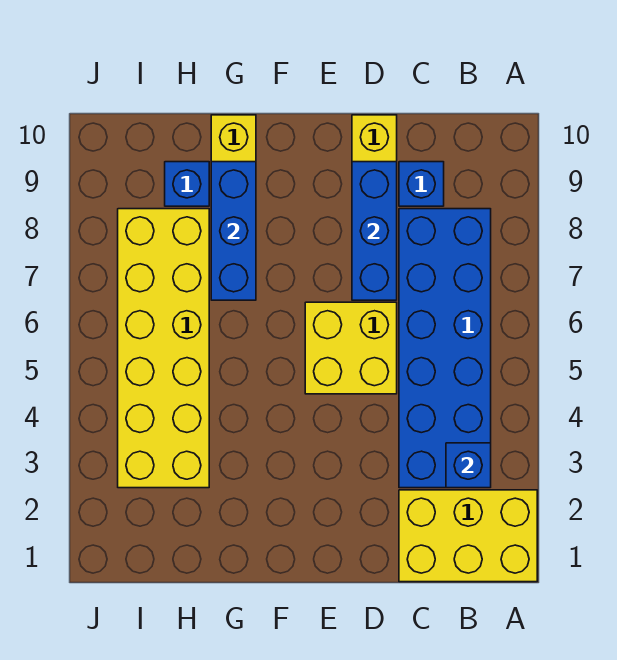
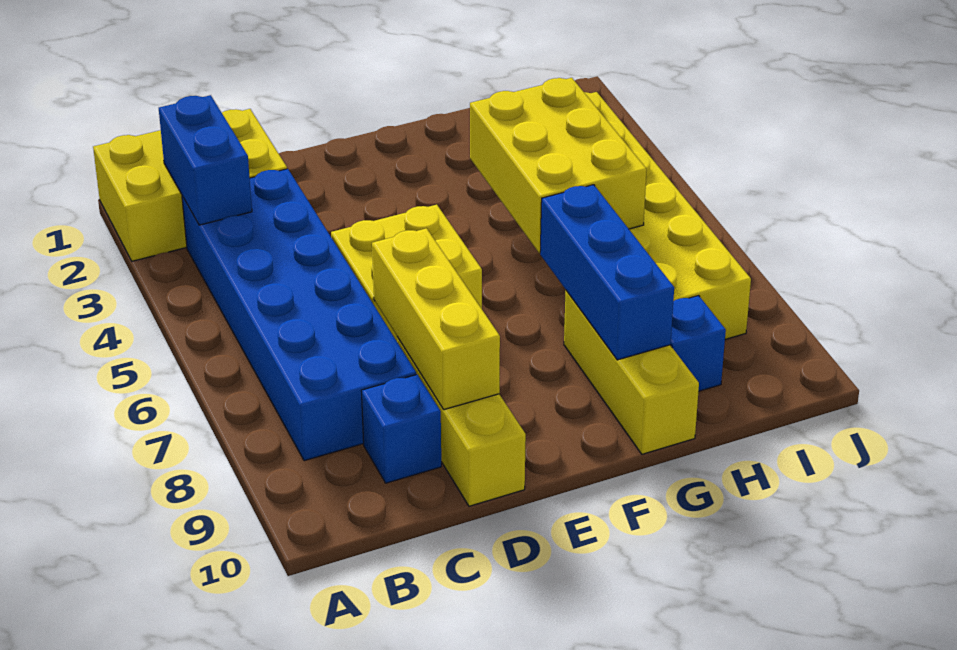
blue brick B3 level 2 -> blue brick B2:B3 level 2
blue brick D7:D9 level 2 -> yellow brick D7:D9 level 2
none -> yellow brick G4:H6 level 2

